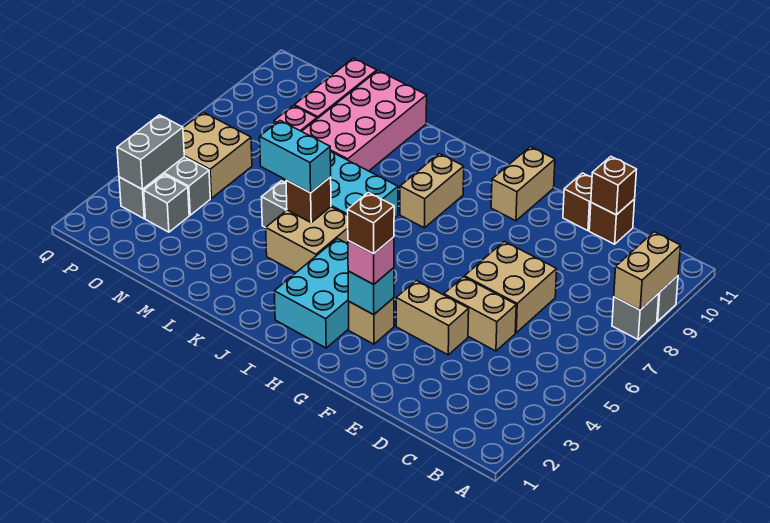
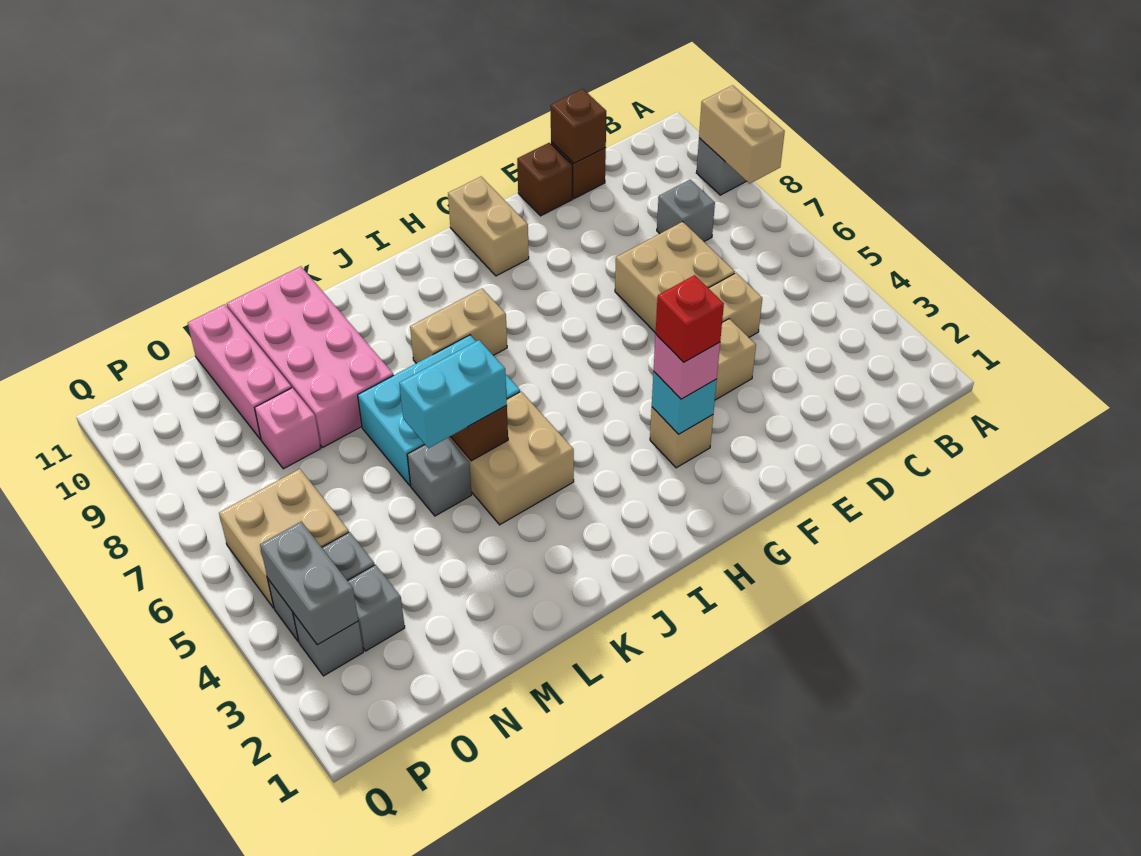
grey brick A8 level 1 -> grey brick C8 level 1
brown brick G3 level 4 -> red brick G3 level 4
cyan brick H2:I4 level 1 -> none
tan brick I8:I9 level 1 -> tan brick I8:J8 level 1

